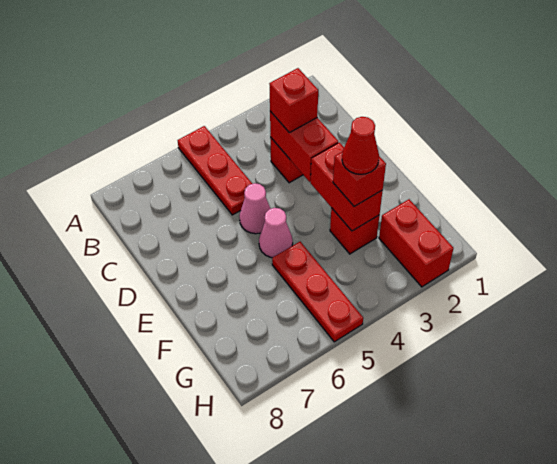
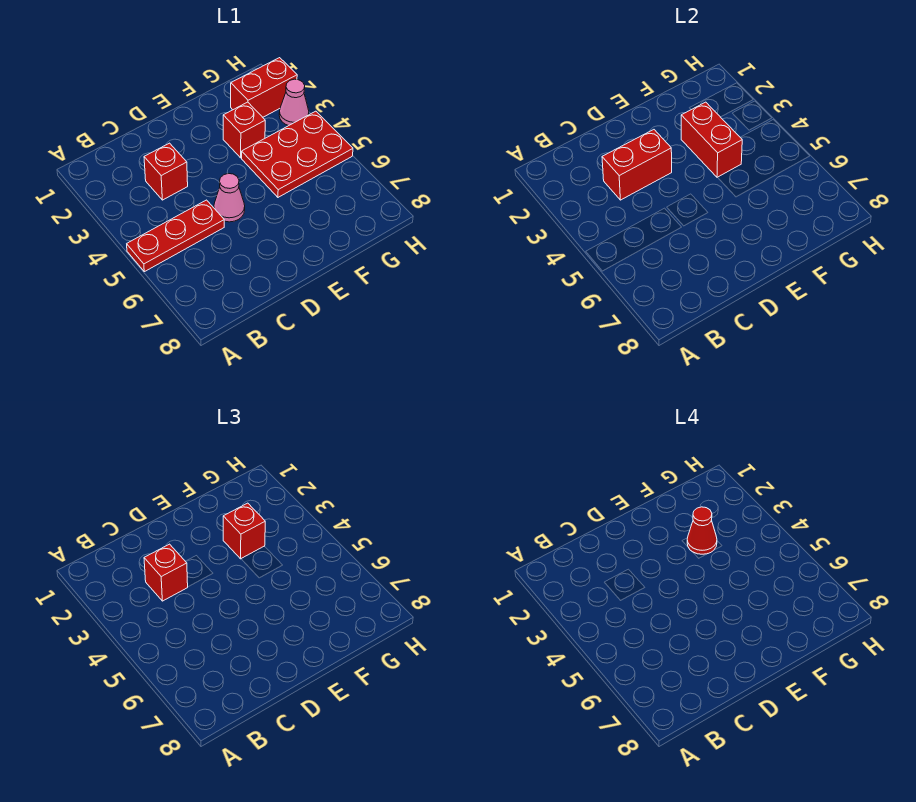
red brick E3:F3 level 2 -> red brick F3:F4 level 2
pink cone E5 level 1 -> pink cone H3 level 1
red plate F5:H5 level 1 -> red plate F4:H5 level 1

